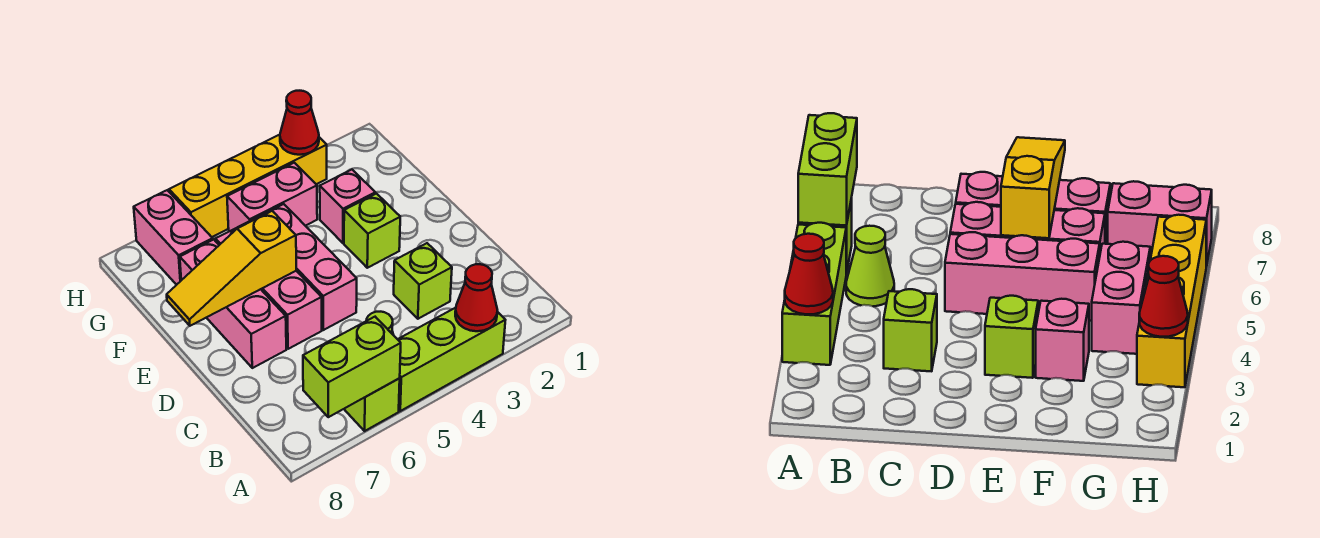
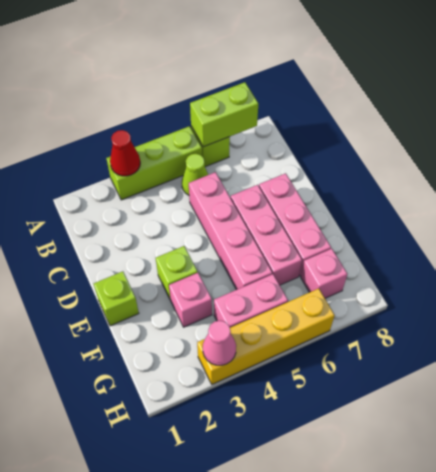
lime brick C3 level 1 -> lime brick E1 level 1
pink brick D5:F5 level 1 -> pink brick C5:F5 level 1
yellow slope E6:E8 level 2 top 6 -> none
pink brick G7:H7 level 1 -> pink brick G7 level 1
red cone H3 level 2 -> pink cone H3 level 2

